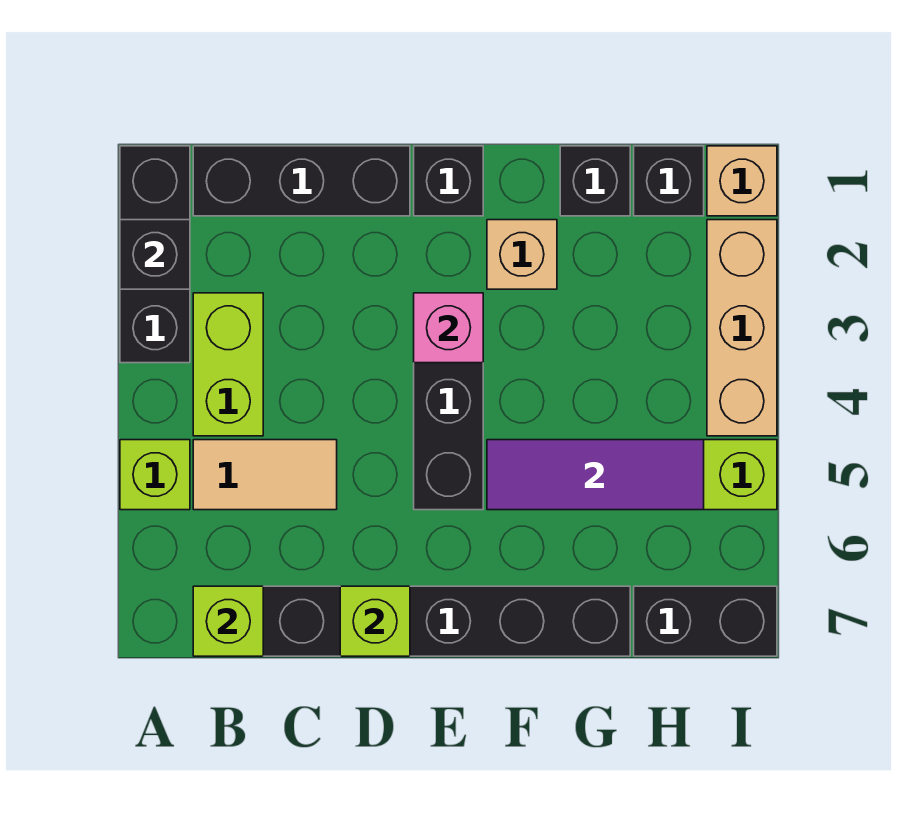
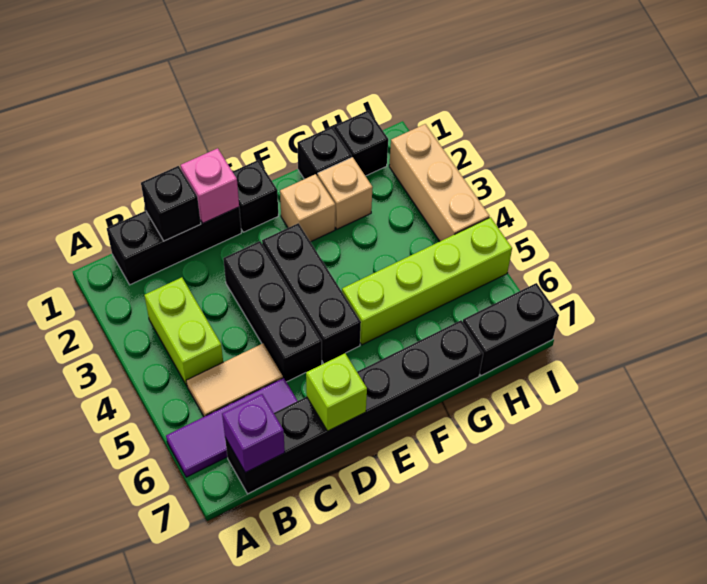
black brick A1:A3 level 1 -> black brick D3:D5 level 1
black brick A2 level 2 -> black brick C1 level 2
lime brick A5 level 1 -> none
lime brick B7 level 2 -> purple brick B7 level 2
pink brick E3 level 2 -> pink brick D1 level 2
purple tile F5:H5 level 2 -> purple tile A6:C6 level 1
tan brick I1 level 1 -> tan brick G2 level 1

